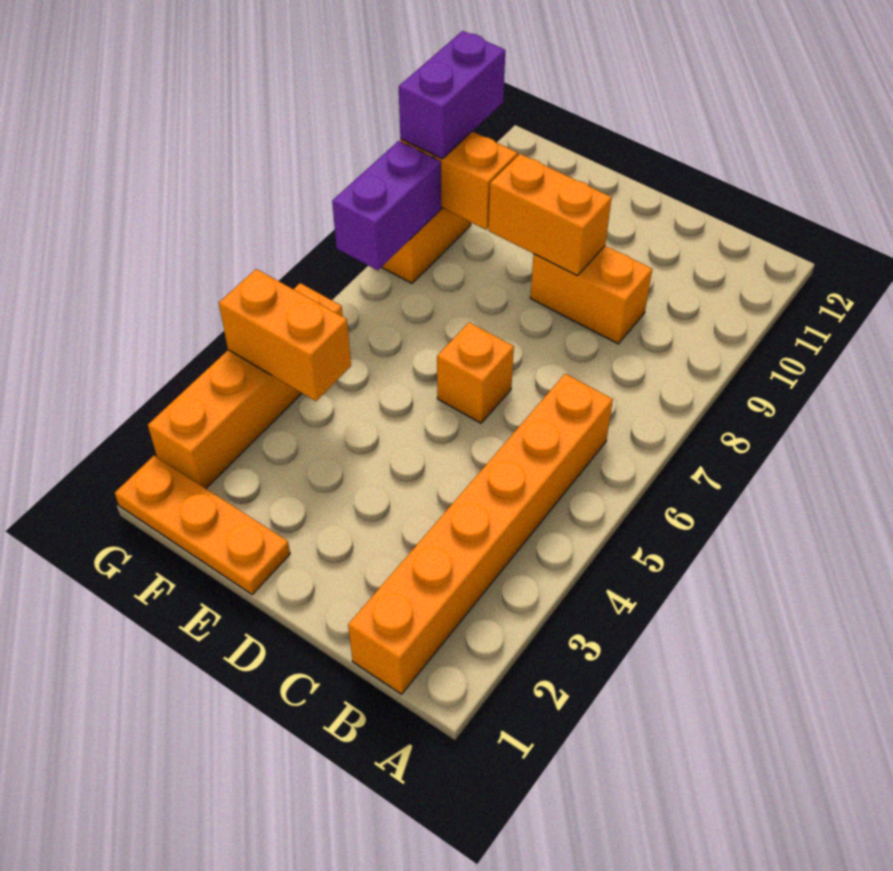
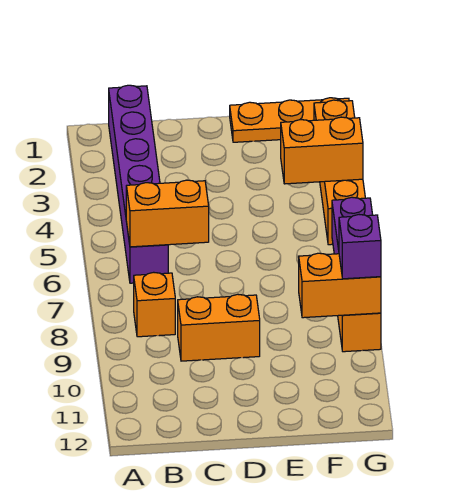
orange brick B1:B6 level 1 -> purple brick B1:B6 level 1
orange brick D6 level 1 -> orange brick B8 level 1
orange brick D9:E9 level 2 -> orange brick B6:C6 level 2
purple brick G9:G10 level 3 -> purple brick G9 level 3

